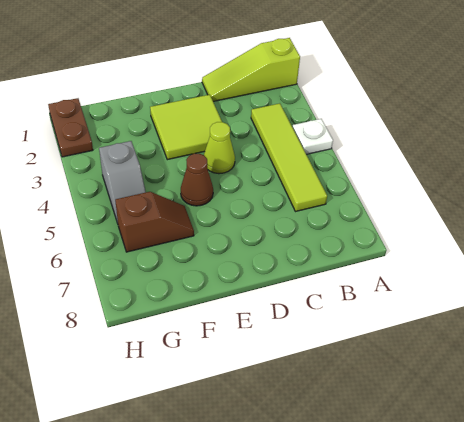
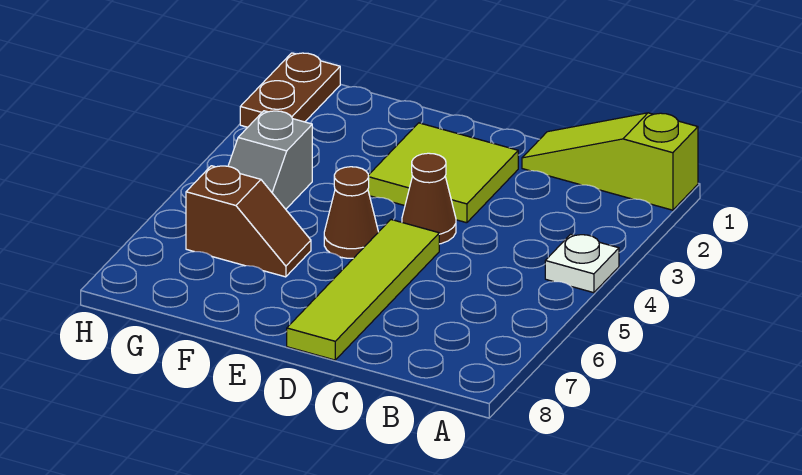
lime tile B3:B6 level 1 -> lime tile D5:D8 level 1
lime cone D4 level 1 -> brown cone D4 level 1

